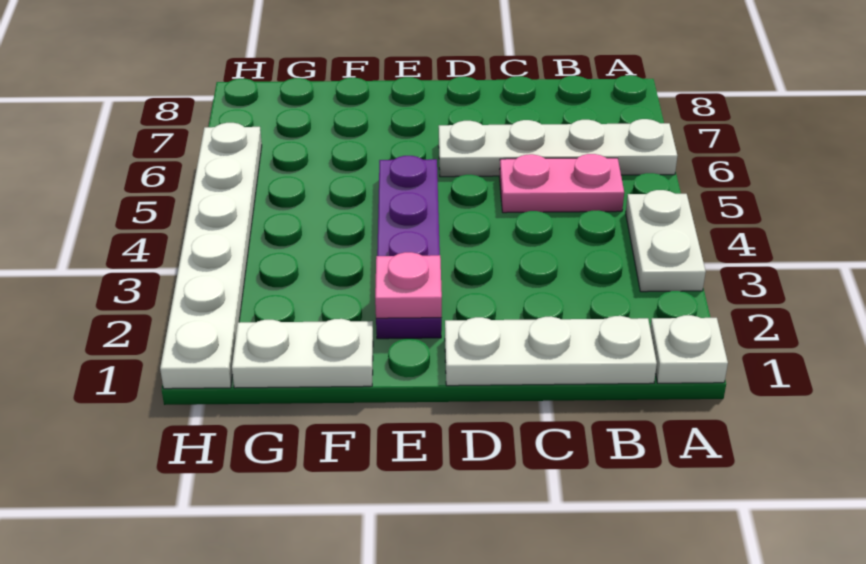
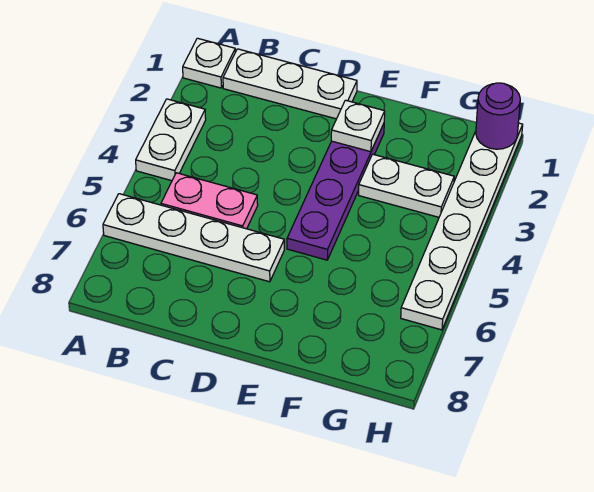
pink plate E2 level 2 -> white plate E2 level 2
white plate F1:G1 level 1 -> white plate F3:G3 level 1
none -> purple round brick H1 level 2

